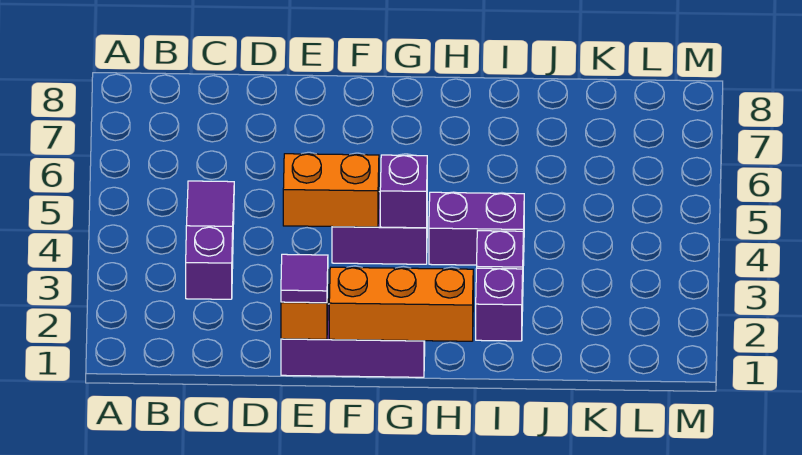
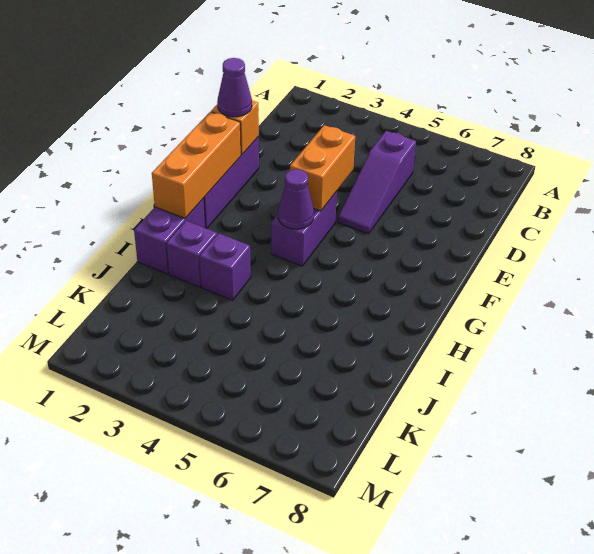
purple slope C3:C5 level 1 top 3 -> purple slope C5:E5 level 1 top C
purple tile E1 level 3 -> purple cone E1 level 3
purple brick G4 level 2 -> purple cone G4 level 2
purple brick H4:I4 level 1 -> purple brick H1:I1 level 1

